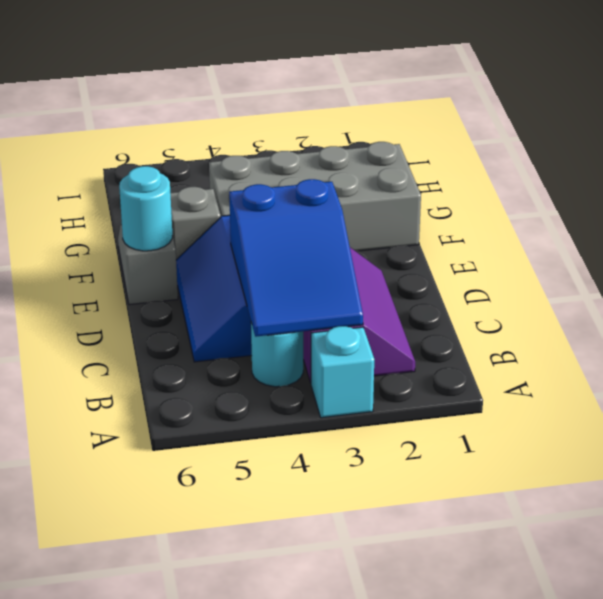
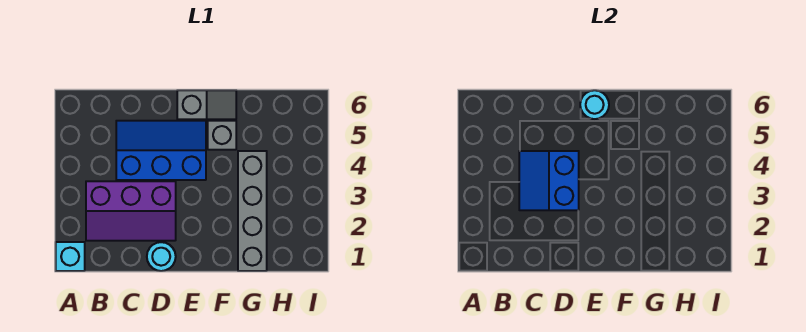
cyan brick A3 level 1 -> cyan brick A1 level 1
blue slope B3:D4 level 2 top D -> blue slope C3:D4 level 2 top D
cyan round brick B4 level 1 -> cyan round brick D1 level 1
grey brick F1:G4 level 1 -> grey brick G1:G4 level 1

